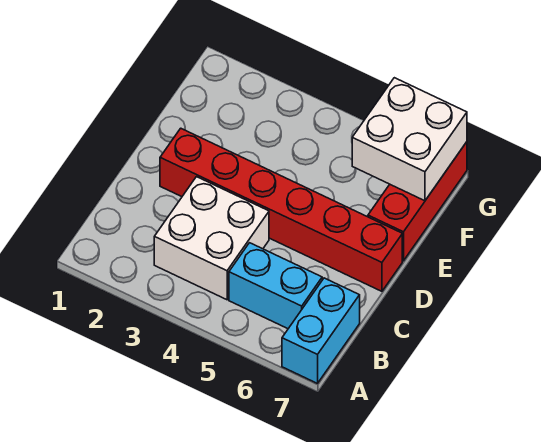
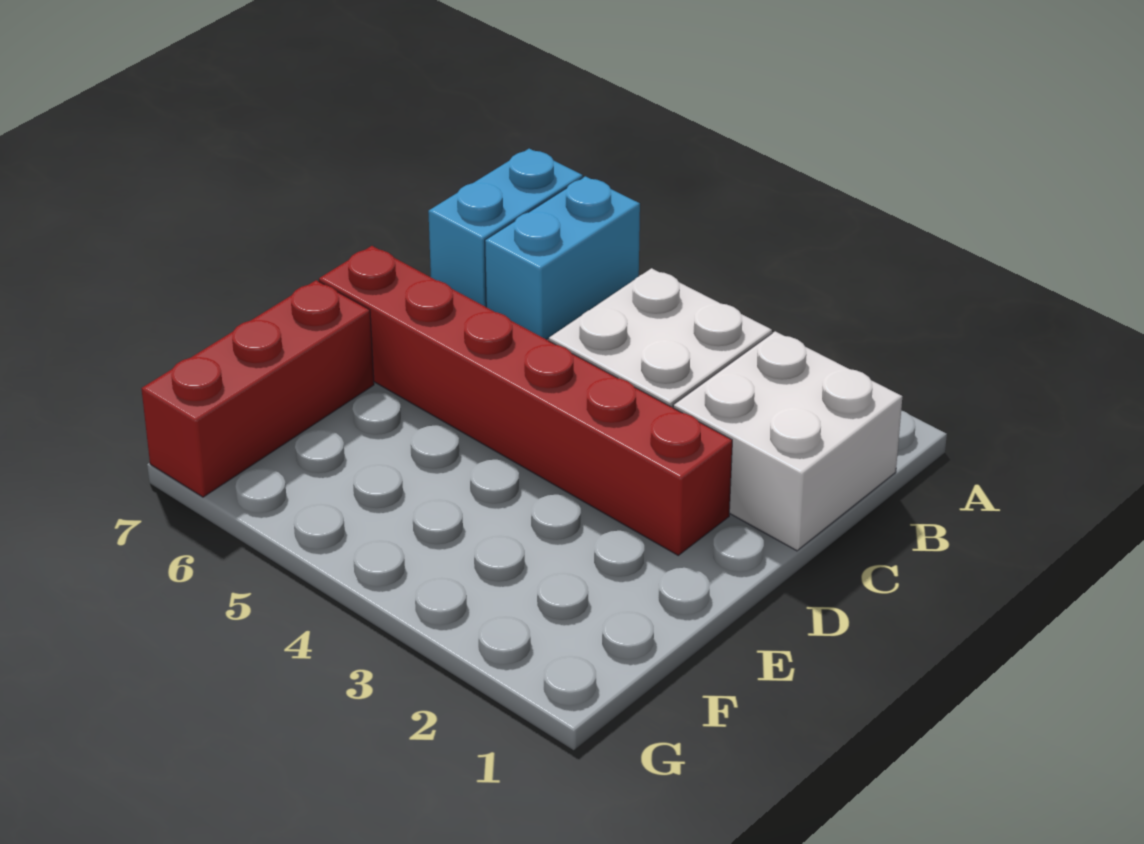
cyan brick B5:B6 level 1 -> cyan brick A6:B6 level 1
white brick F6:G7 level 2 -> white brick B1:C2 level 1

